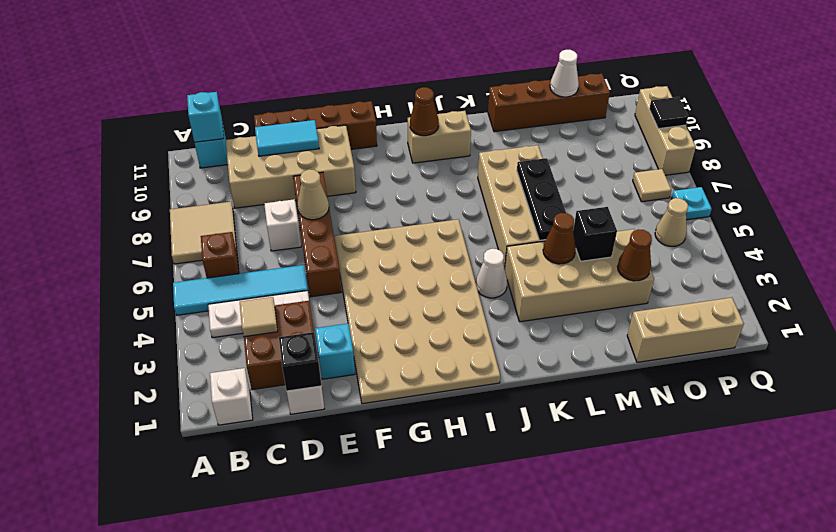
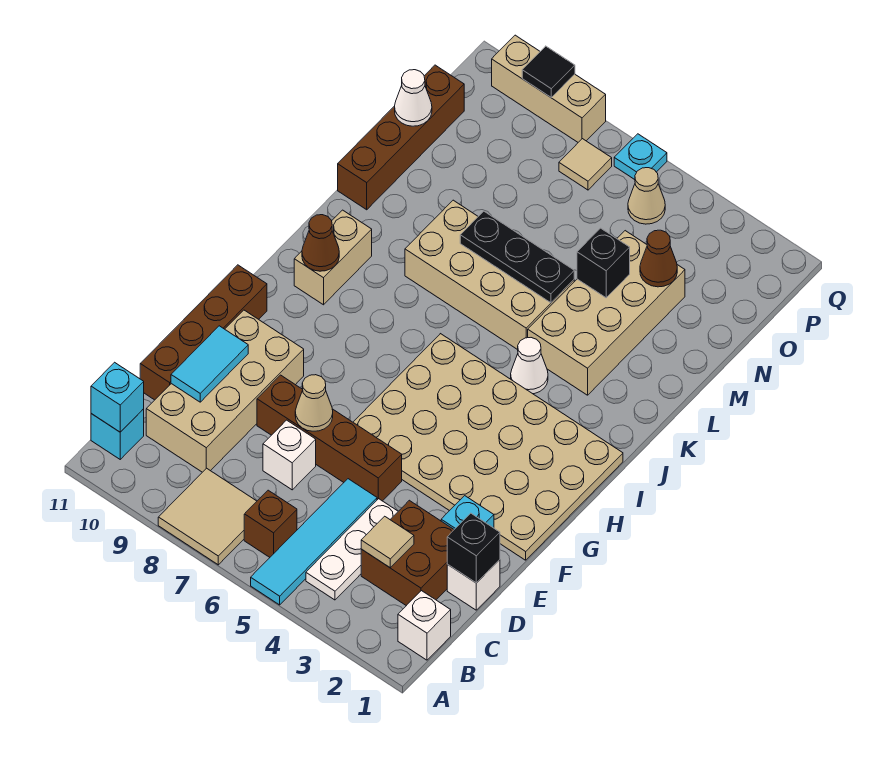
brown cone L4 level 2 -> none
tan brick N1:P1 level 1 -> none

